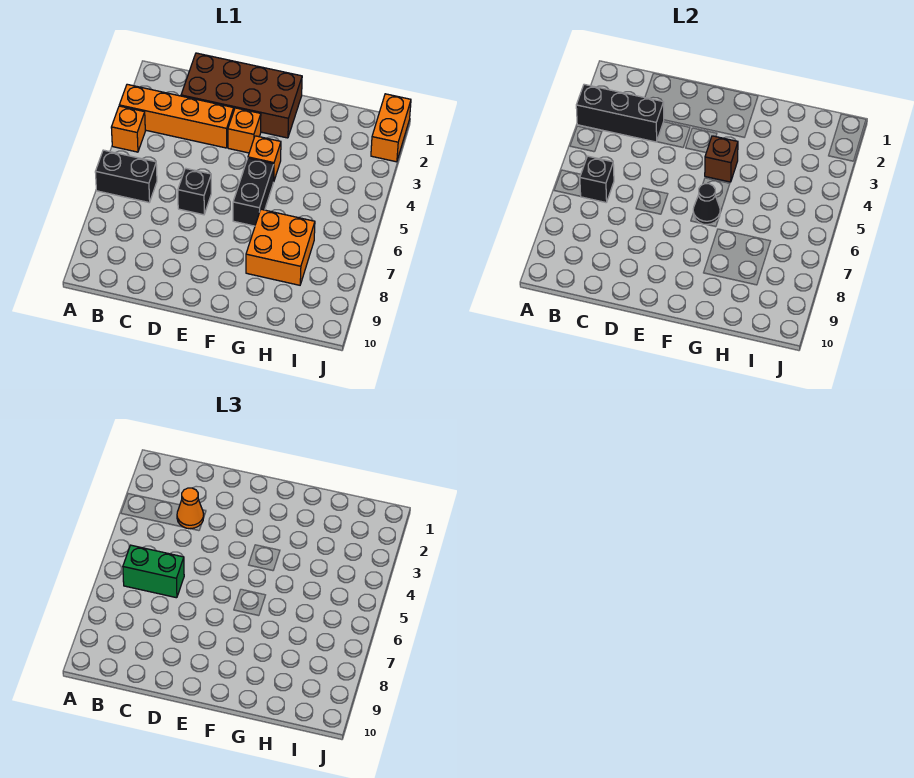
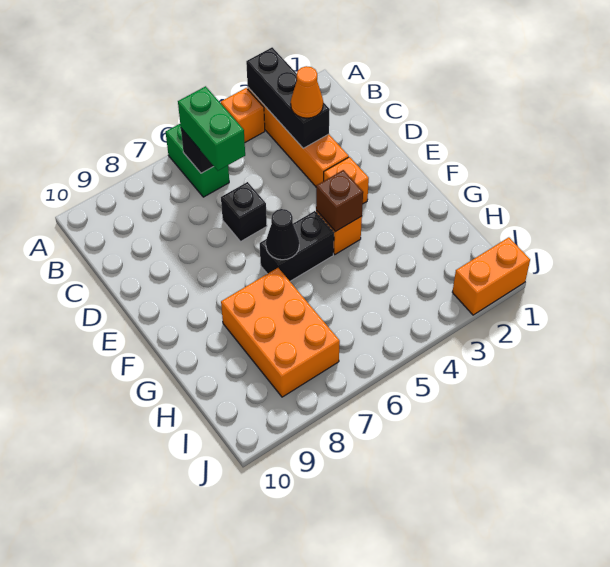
black brick A6:B6 level 1 -> green brick A6:B6 level 1
brown brick C1:F2 level 1 -> none
orange brick G7:H8 level 1 -> orange brick G7:I8 level 1

